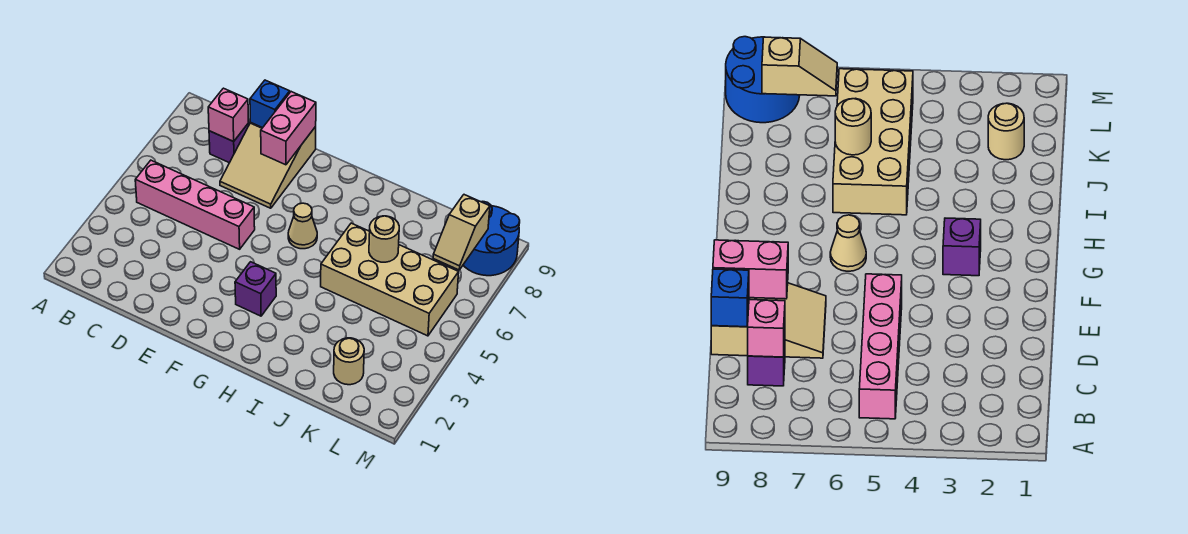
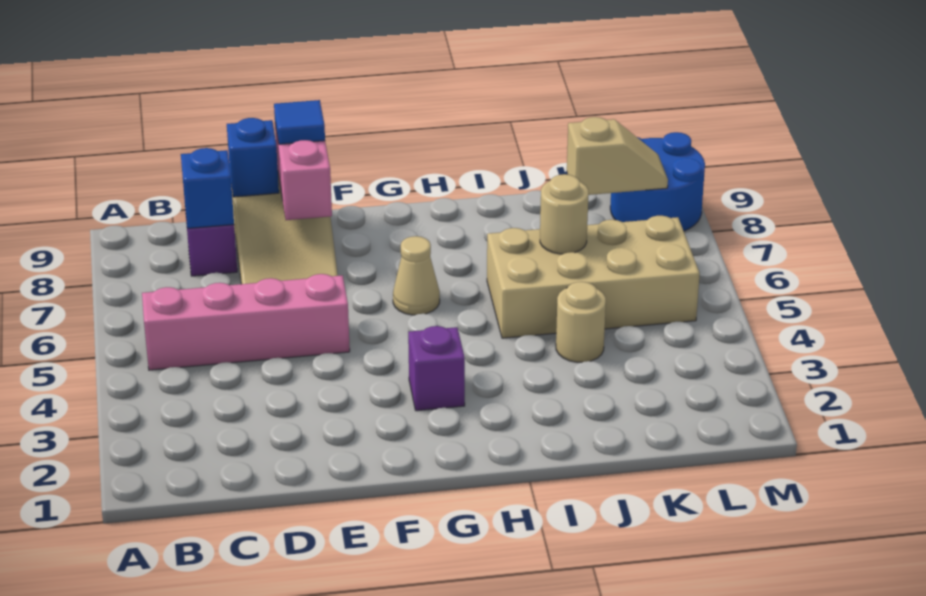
pink brick C8 level 2 -> blue brick C8 level 2
none -> blue tile E9 level 3
tan round brick K2 level 1 -> tan round brick J4 level 1
tan slope L7:L8 level 2 top 8 -> tan slope K8:L8 level 2 top K

